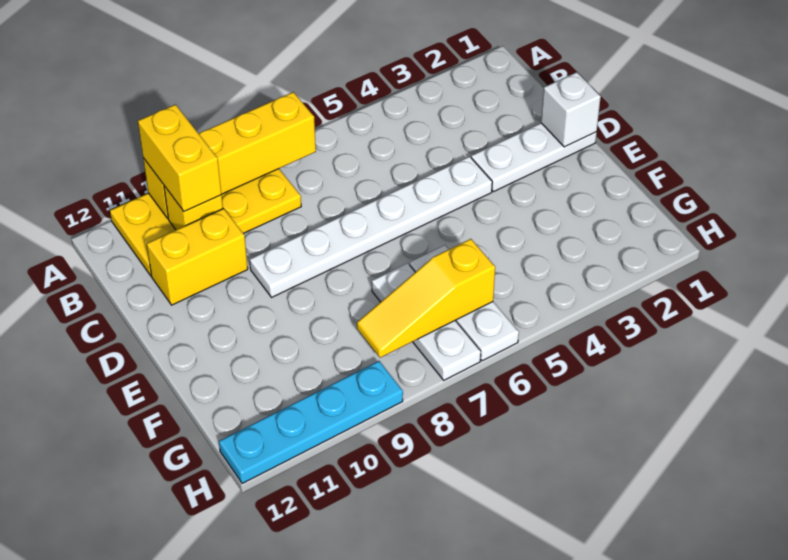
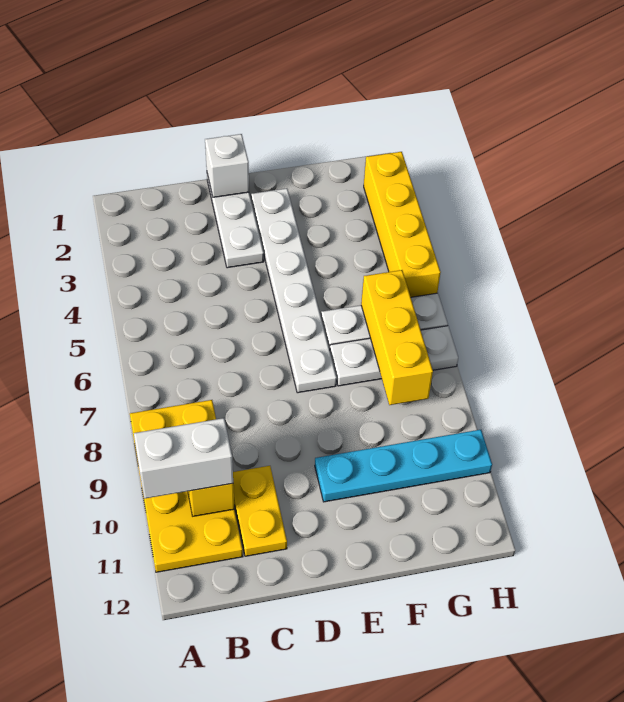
yellow brick A7:A10 level 2 -> yellow brick H2:H5 level 1
yellow brick A10:B10 level 3 -> white brick A10:B10 level 3
yellow brick C10:C11 level 1 -> yellow plate C10:C11 level 1
white plate D4:D9 level 1 -> white plate E2:E7 level 1
yellow slope G6:G8 level 2 top 6 -> yellow brick G6:G8 level 2
cyan plate H9:H12 level 1 -> cyan plate E10:H10 level 1

